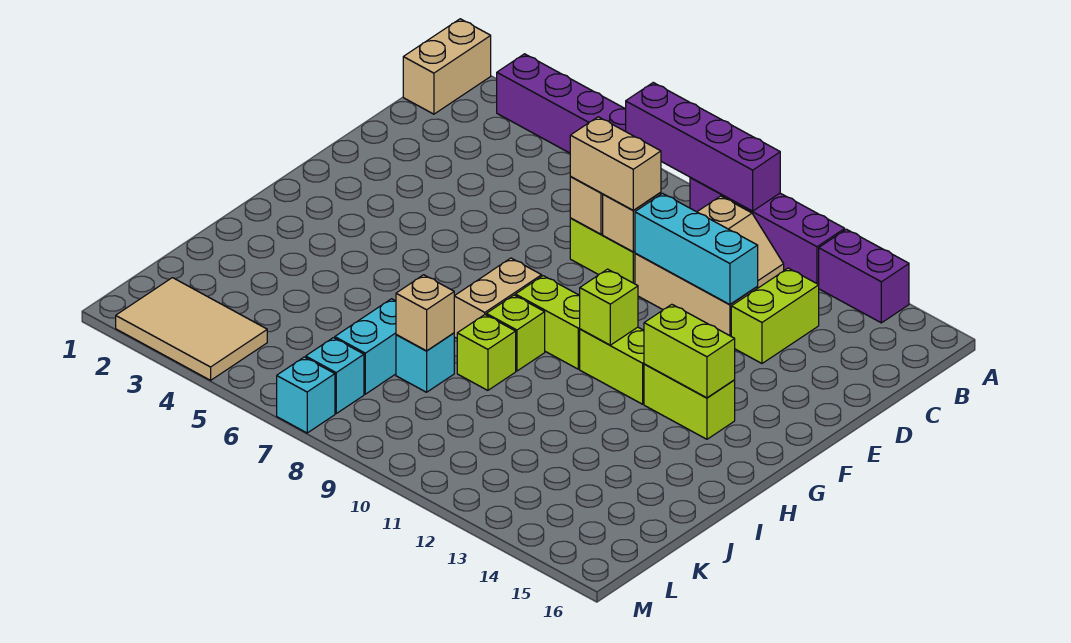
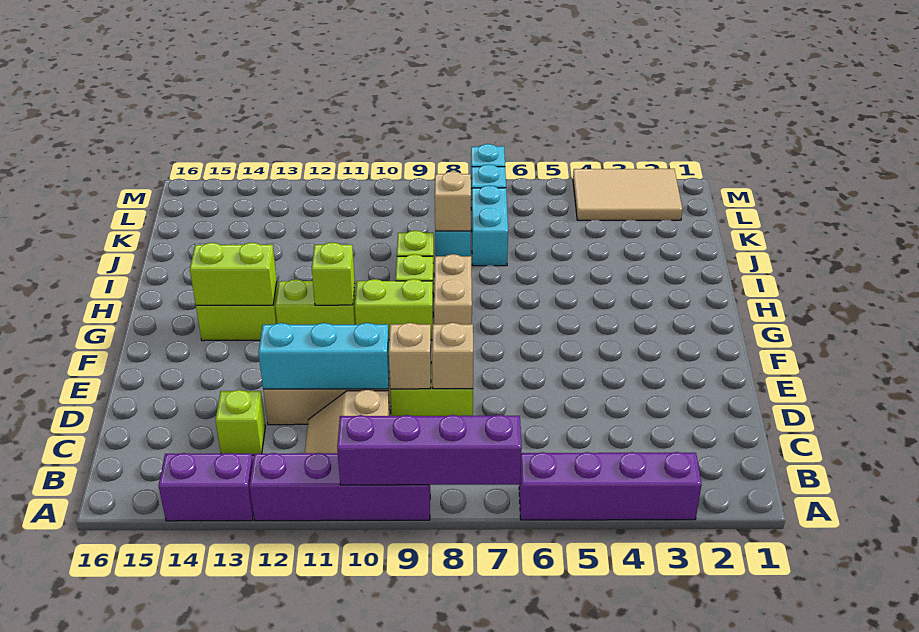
tan brick A1:B1 level 1 -> none
lime brick C13:D13 level 1 -> lime brick C13 level 1
tan brick D8:D9 level 3 -> none

